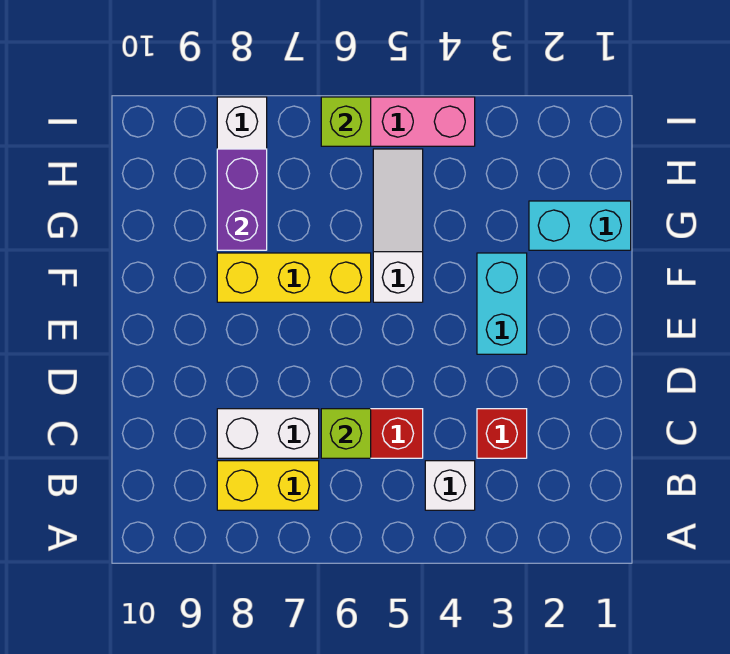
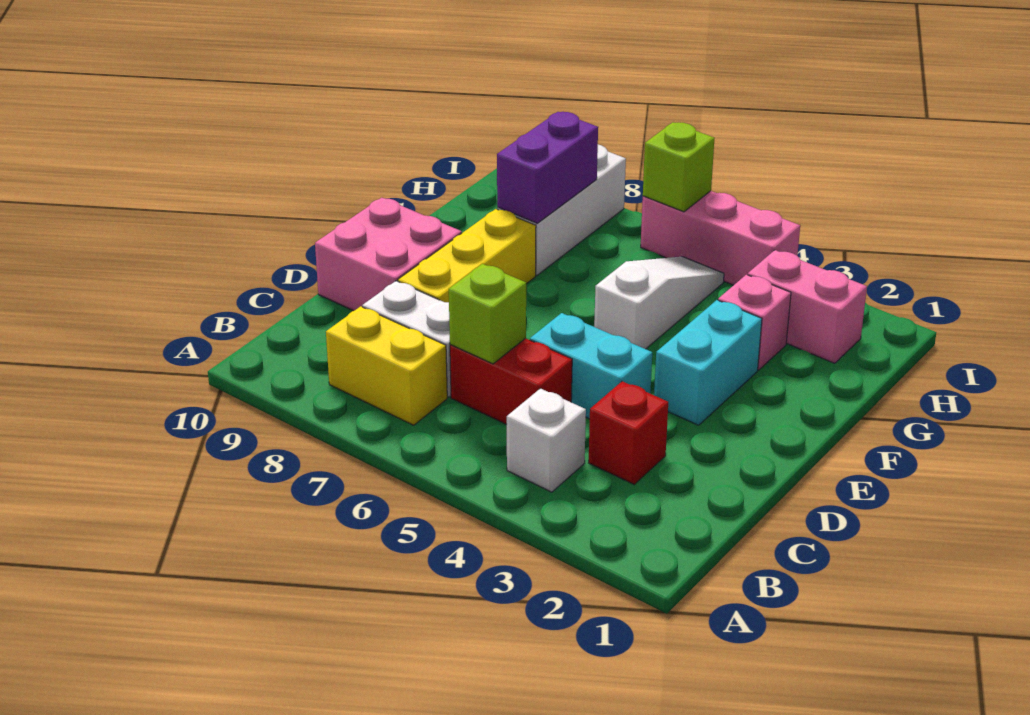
none -> pink brick D9:E10 level 1
yellow brick F6:F8 level 1 -> yellow brick D8:F8 level 1
cyan brick G1:G2 level 1 -> cyan brick D4:D5 level 1
none -> pink brick G3 level 1
none -> pink brick H2:H3 level 1

